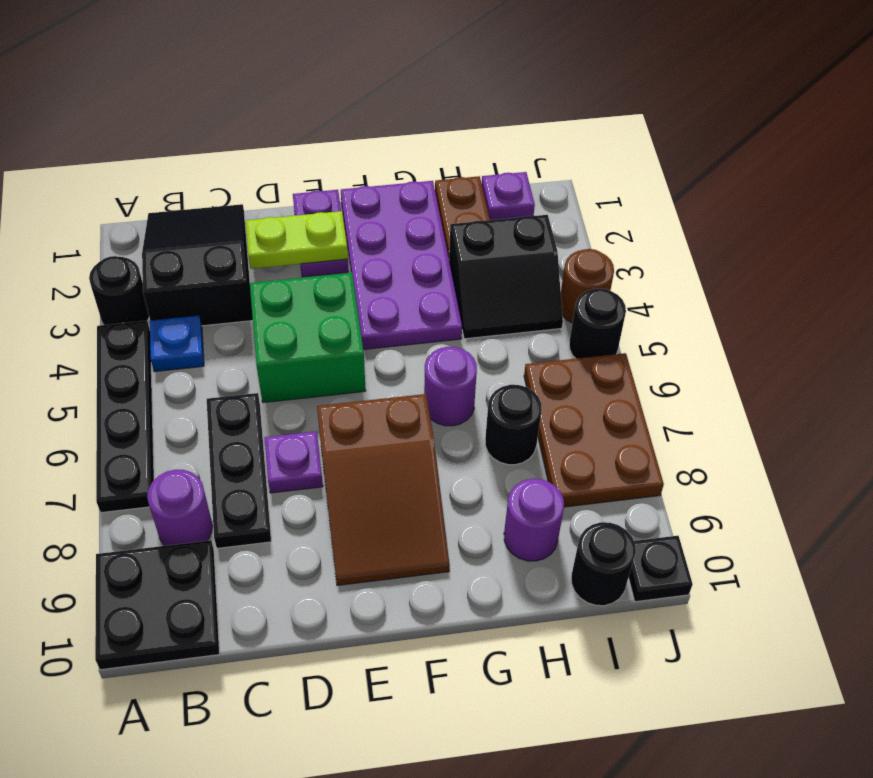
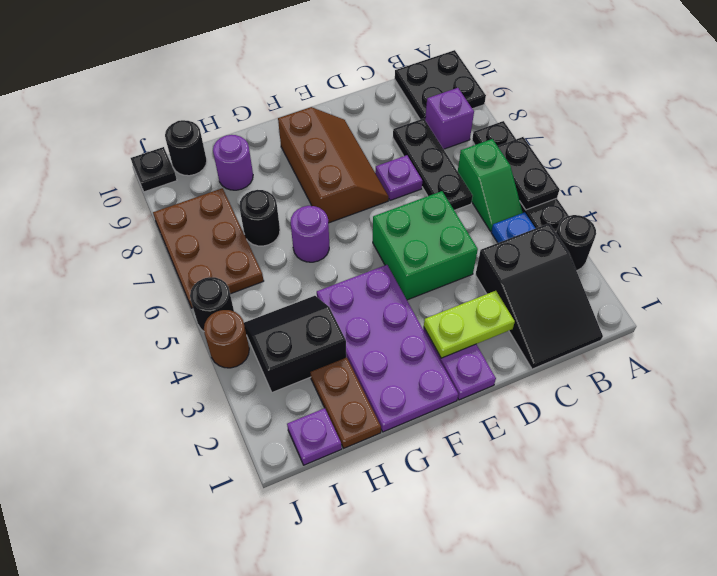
none -> black plate A5:A6 level 2
none -> green slope B5:B6 level 1 top 6
purple round brick B8 level 1 -> purple brick B8 level 1
brown slope E7:F9 level 1 top 7 -> brown slope E7:F9 level 1 top F

